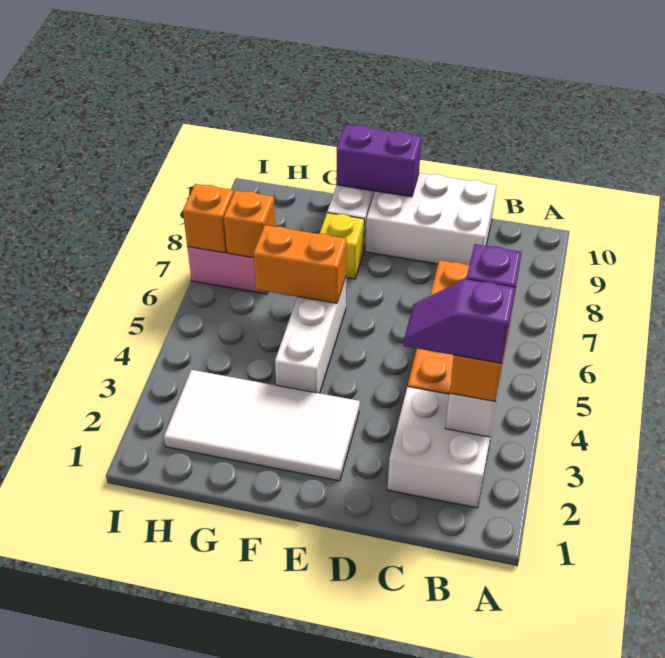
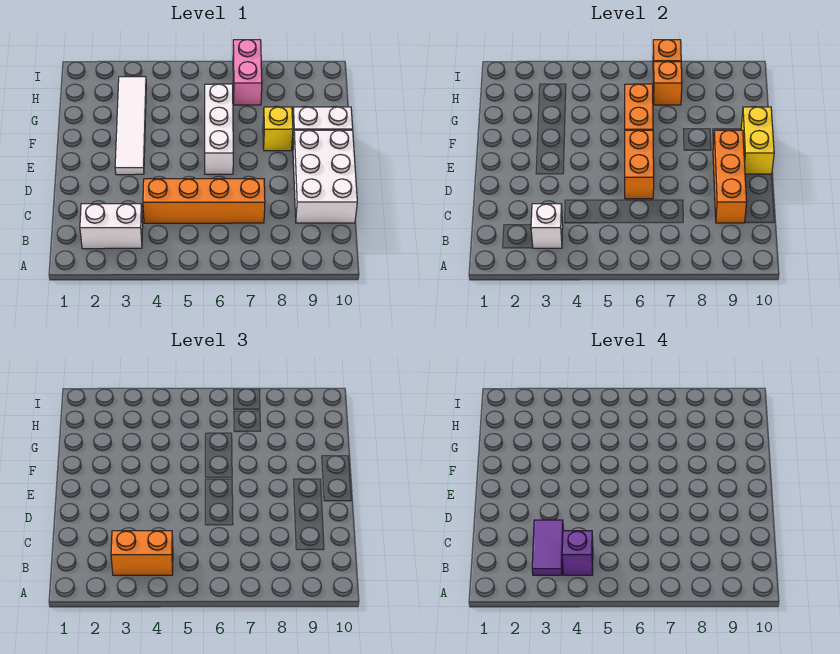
white brick B2:C3 level 1 -> white brick B2:B3 level 1
purple slope B3:C3 level 4 top B -> purple tile B3:C3 level 4
none -> orange brick C9:E9 level 2
none -> orange brick D6:E6 level 2
white tile E2:H3 level 1 -> white tile E3:H3 level 1
purple brick E10:F10 level 2 -> yellow brick E10:F10 level 2
white brick F4:F6 level 1 -> white brick E6:G6 level 1

